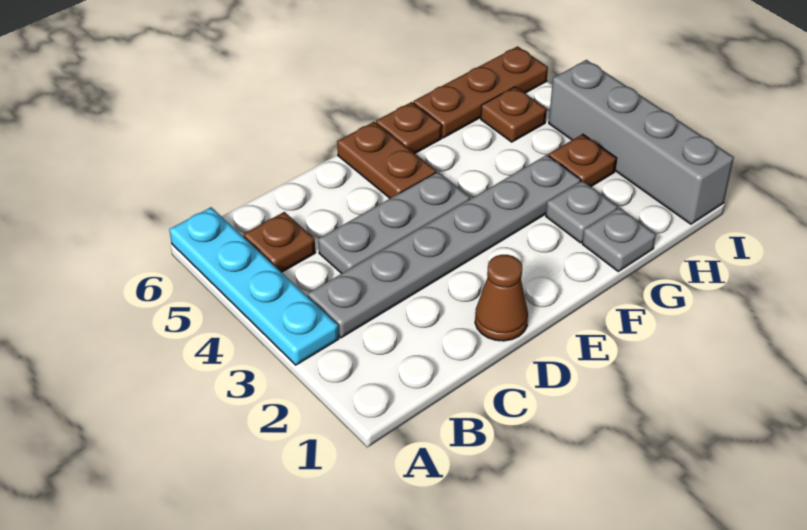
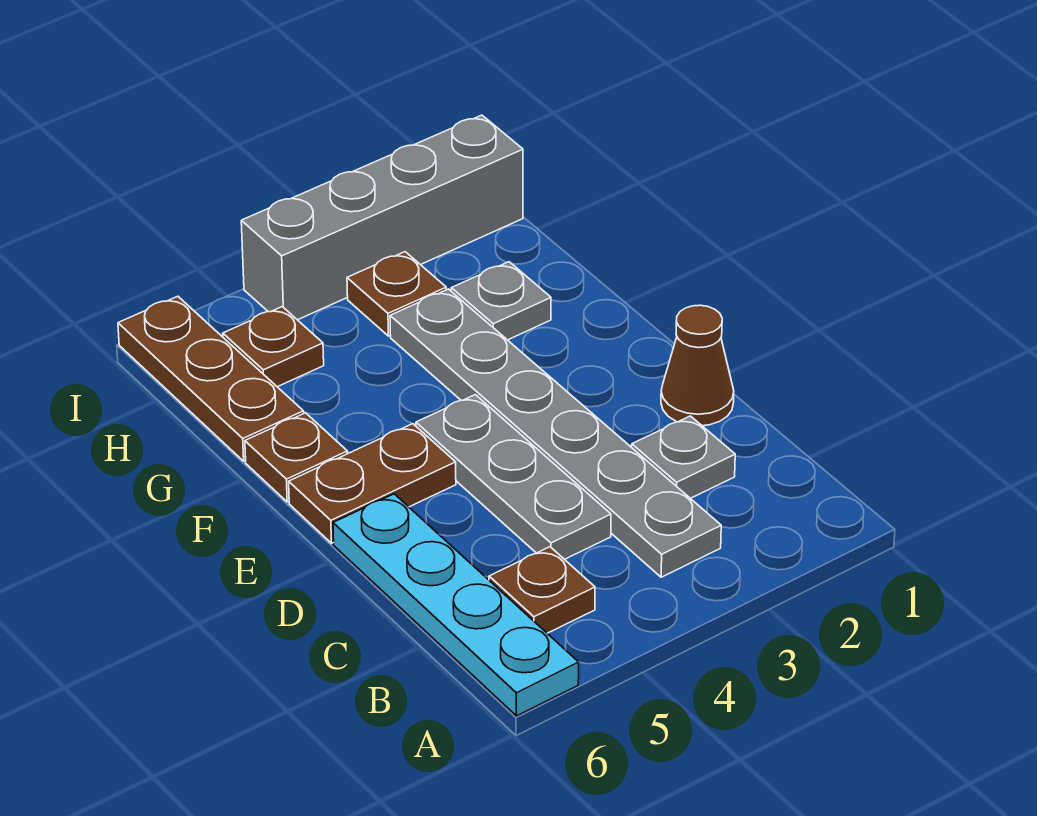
cyan plate A3:A6 level 1 -> cyan plate A6:D6 level 1
grey plate G1 level 1 -> grey plate C2 level 1

